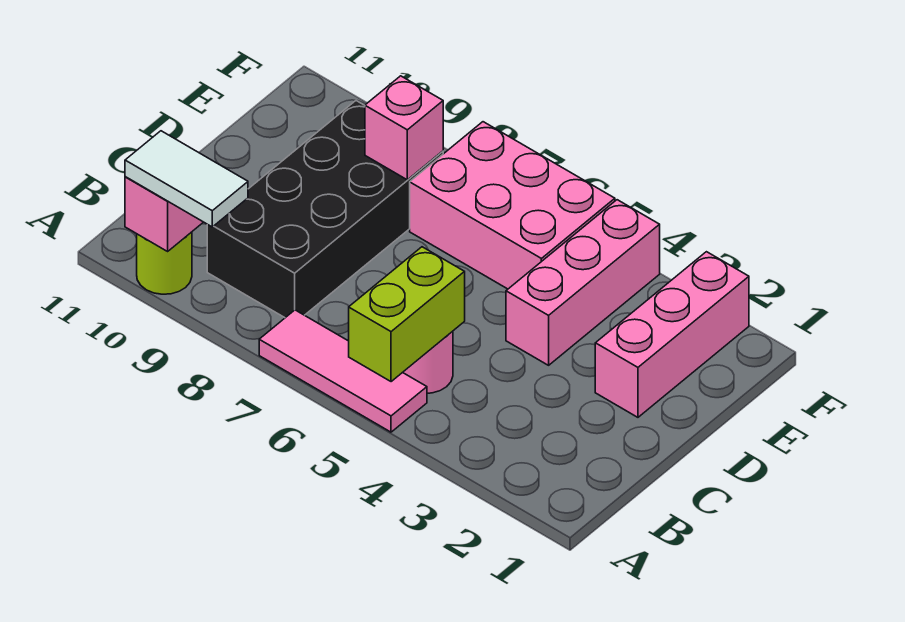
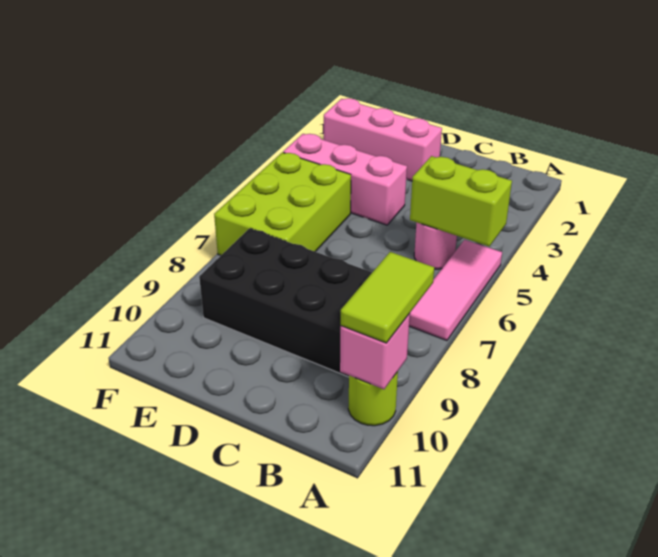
white tile A9:A10 level 3 -> lime tile A9:A10 level 3
pink brick E5:F7 level 1 -> lime brick E5:F7 level 1
pink brick E8 level 2 -> none

